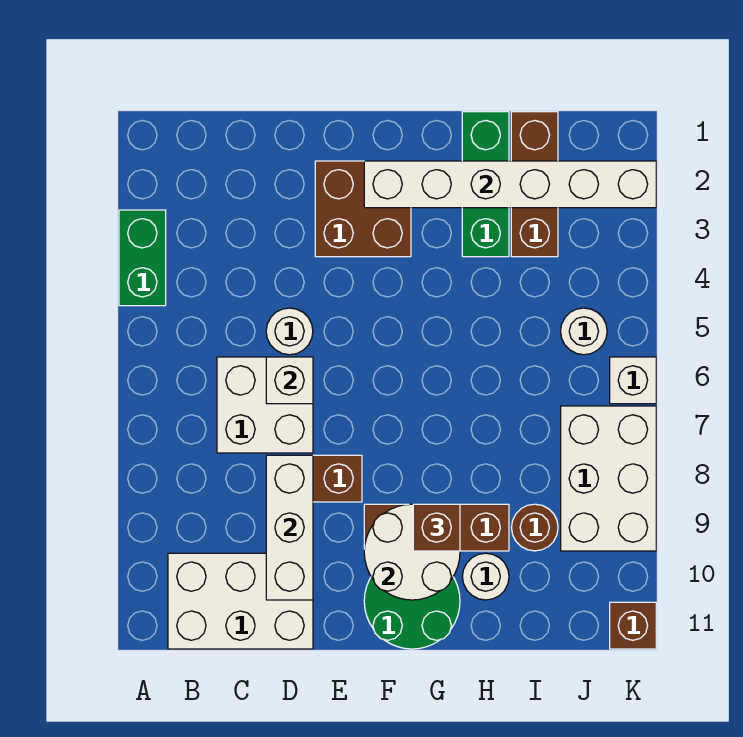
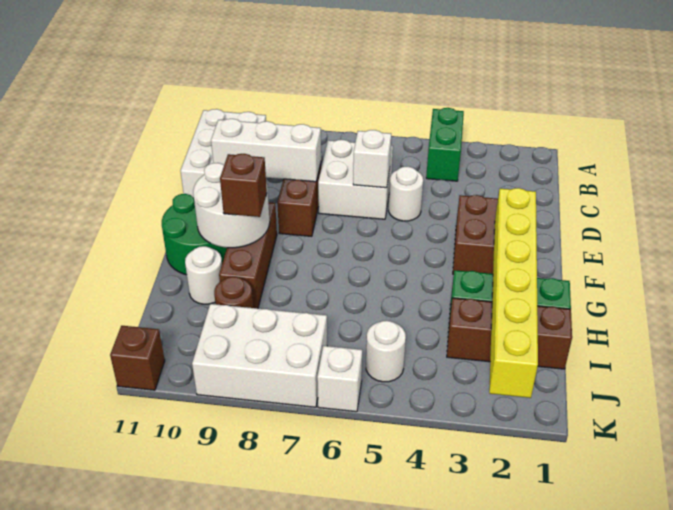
green brick A3:A4 level 1 -> green brick A4:B4 level 1
white brick F2:K2 level 2 -> yellow brick F2:K2 level 2

